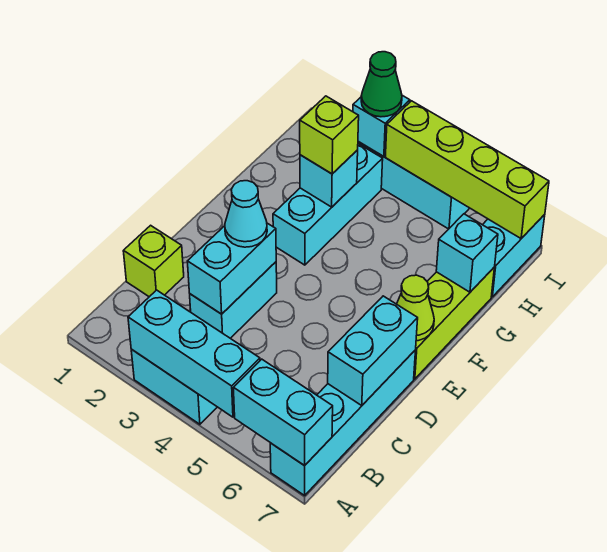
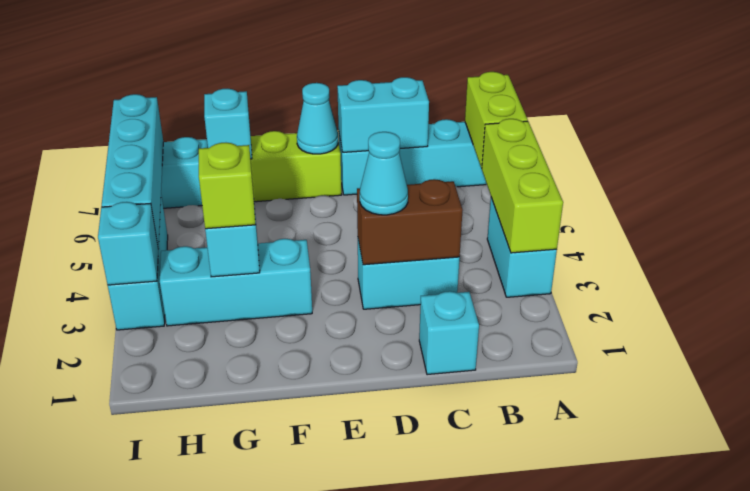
cyan brick A3:A5 level 2 -> lime brick A3:A5 level 2
cyan brick A6:A7 level 2 -> lime brick A6:A7 level 2
lime brick C1 level 1 -> cyan brick C1 level 1
cyan brick C3:D3 level 2 -> brown brick C3:D3 level 2
lime cone E7 level 2 -> cyan cone E7 level 2
green cone I3 level 3 -> none
lime brick I4:I7 level 2 -> cyan brick I4:I7 level 2

